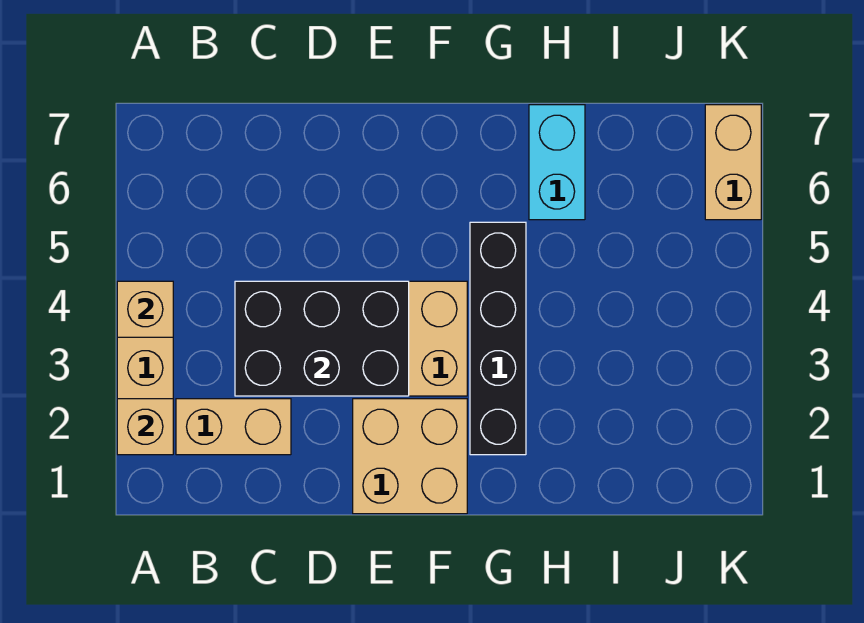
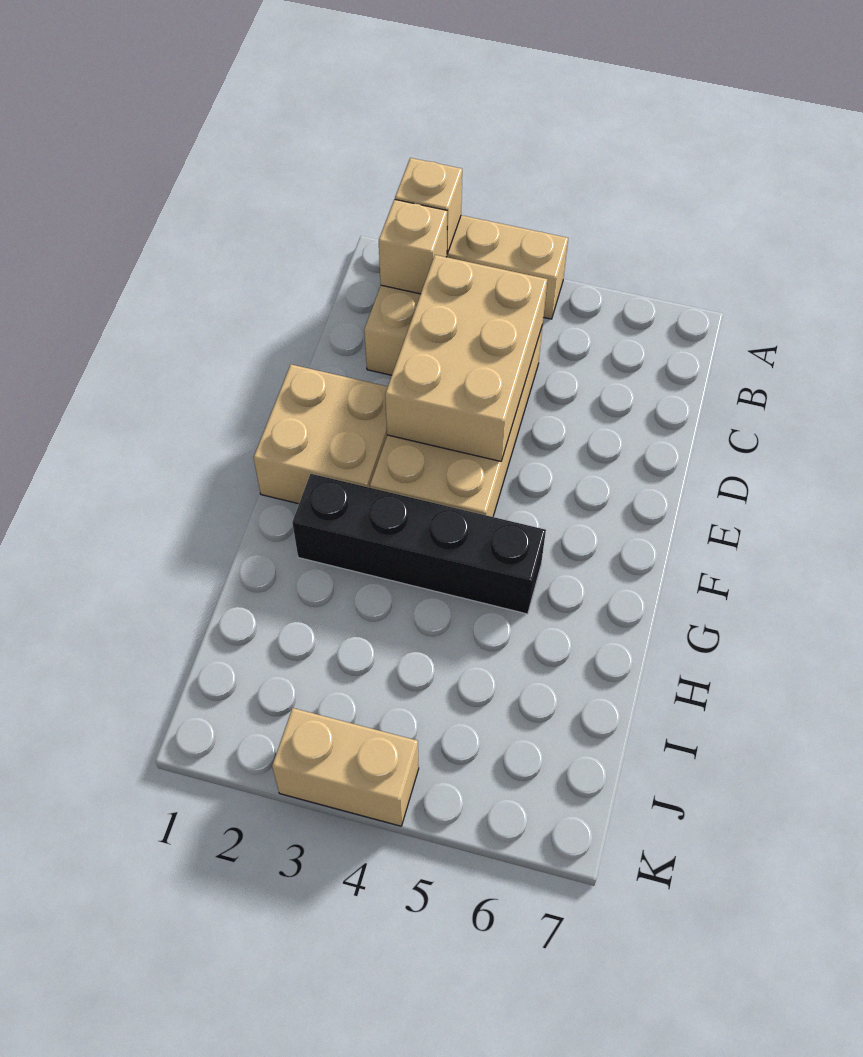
tan brick A4 level 2 -> tan brick B2 level 2
black brick C3:E4 level 2 -> tan brick C3:E4 level 2
cyan brick H6:H7 level 1 -> none
tan brick K6:K7 level 1 -> tan brick K3:K4 level 1

